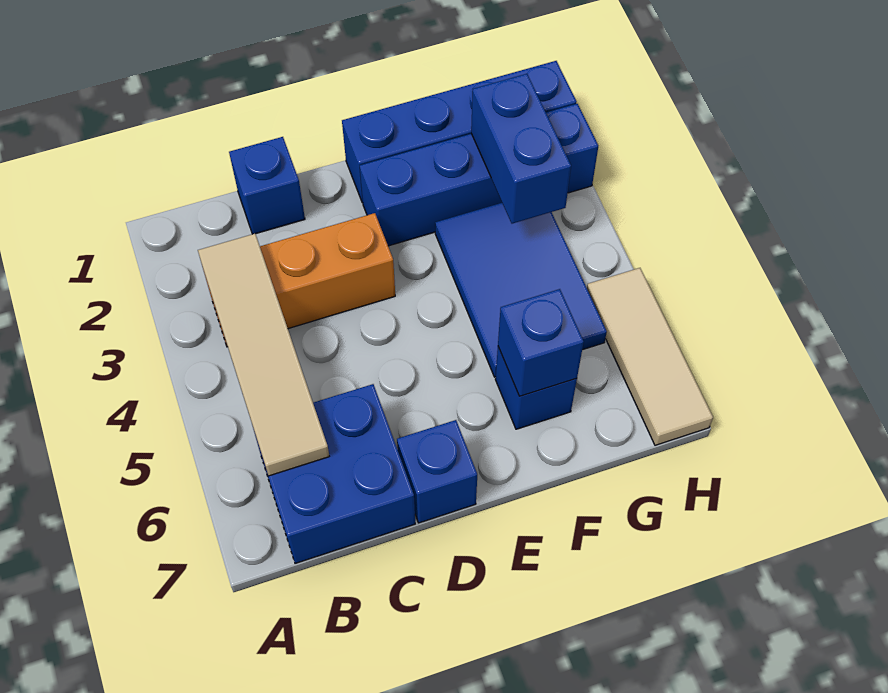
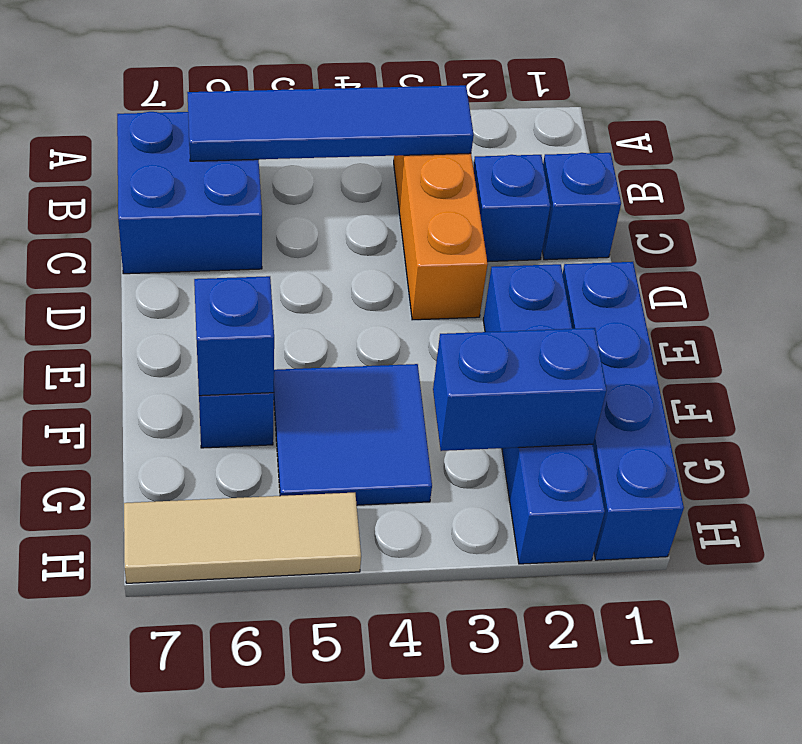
tan tile B3:B6 level 2 -> blue tile B3:B6 level 2
blue brick D7 level 1 -> blue brick C2 level 1
blue tile F3:G5 level 1 -> blue tile F4:G5 level 1

